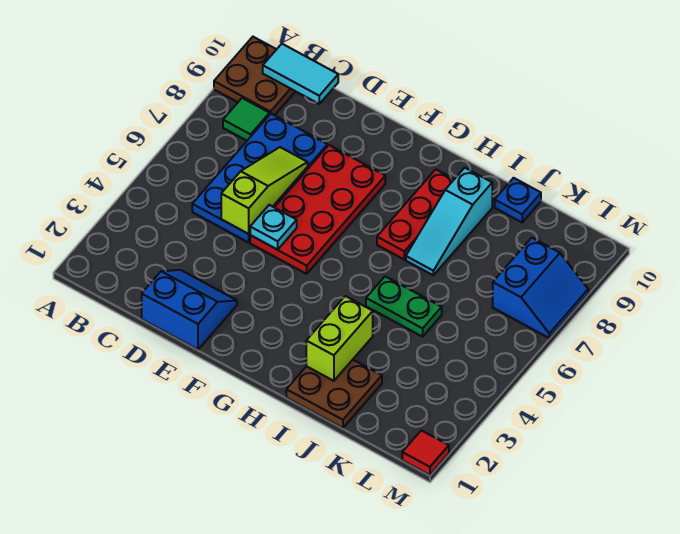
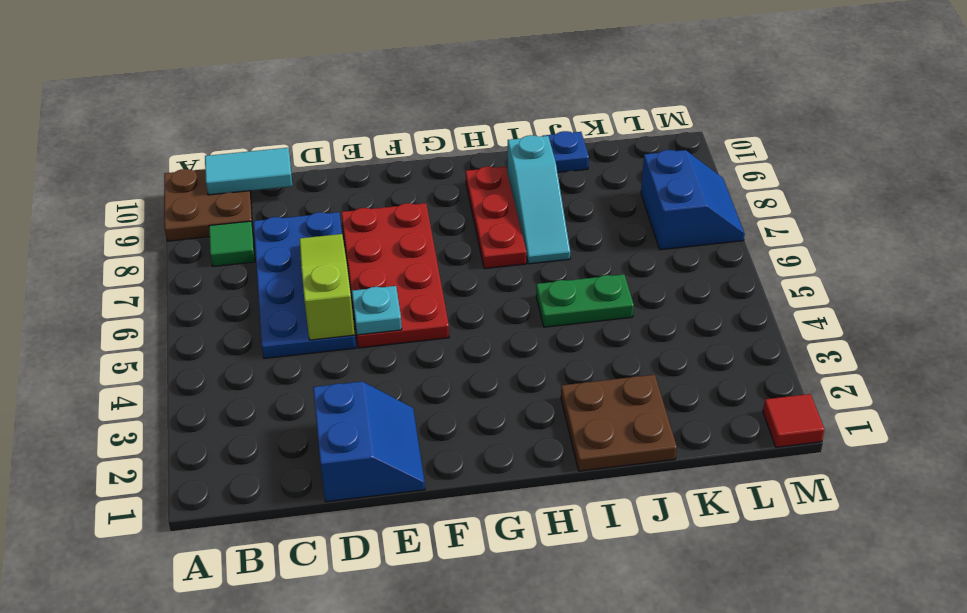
blue slope D1:E2 level 1 top 1 -> blue slope D1:E2 level 1 top D
lime brick I2:I3 level 2 -> none

